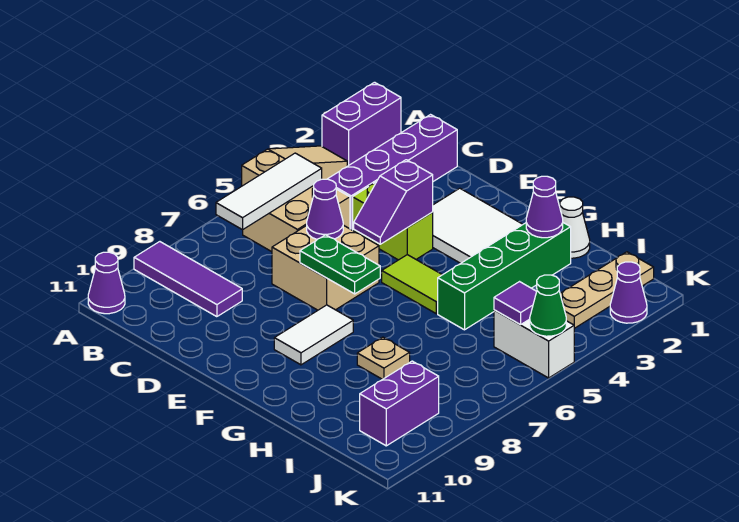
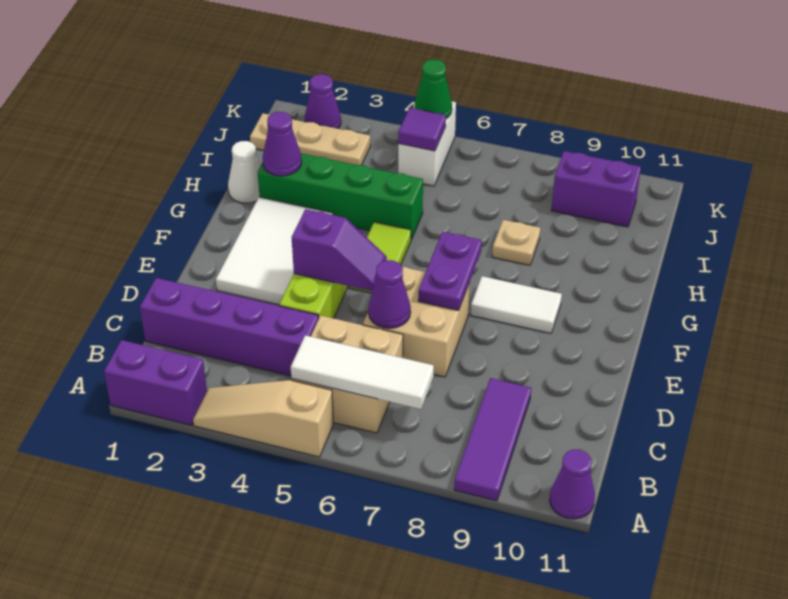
green plate E7:F7 level 2 -> purple plate E7:F7 level 2

